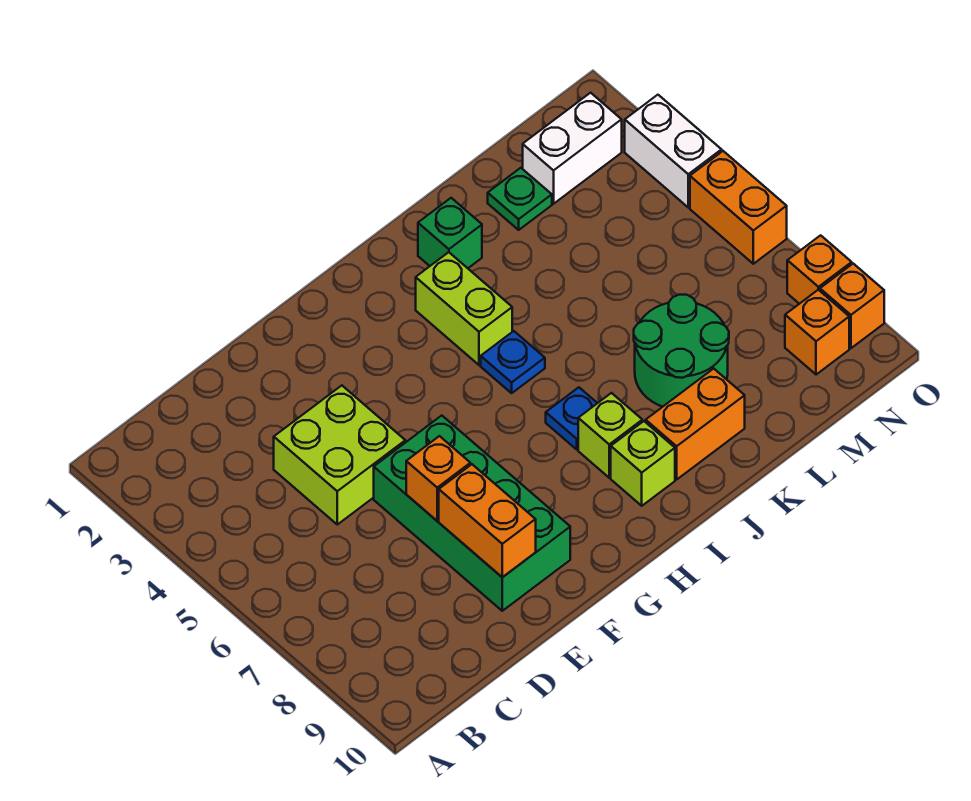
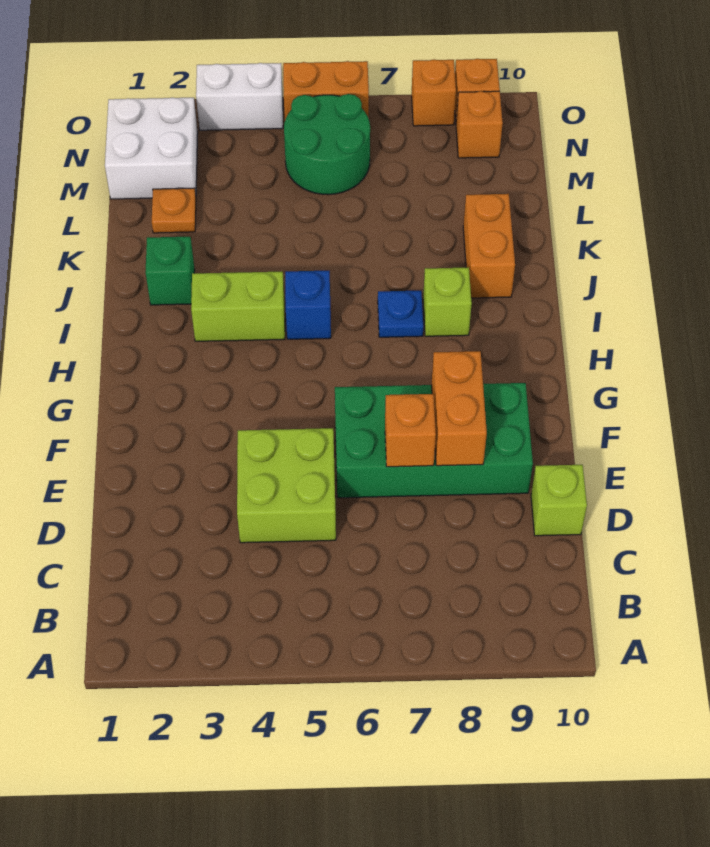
orange brick E8:E9 level 2 -> orange brick E8:F8 level 2
blue plate I5 level 1 -> blue brick I5 level 1
lime brick I9 level 1 -> lime brick D10 level 1
green round brick K7:L8 level 1 -> green round brick M5:N6 level 1
green plate L2 level 1 -> orange plate L2 level 1
white brick M2:N2 level 1 -> white brick M1:N2 level 1

